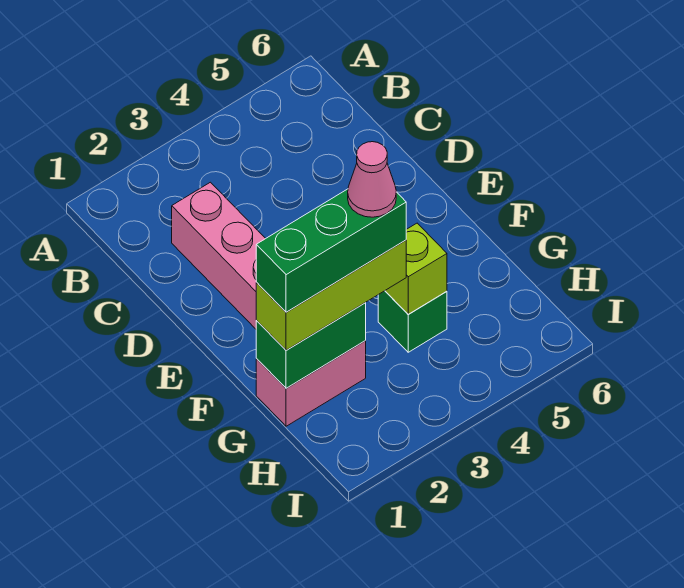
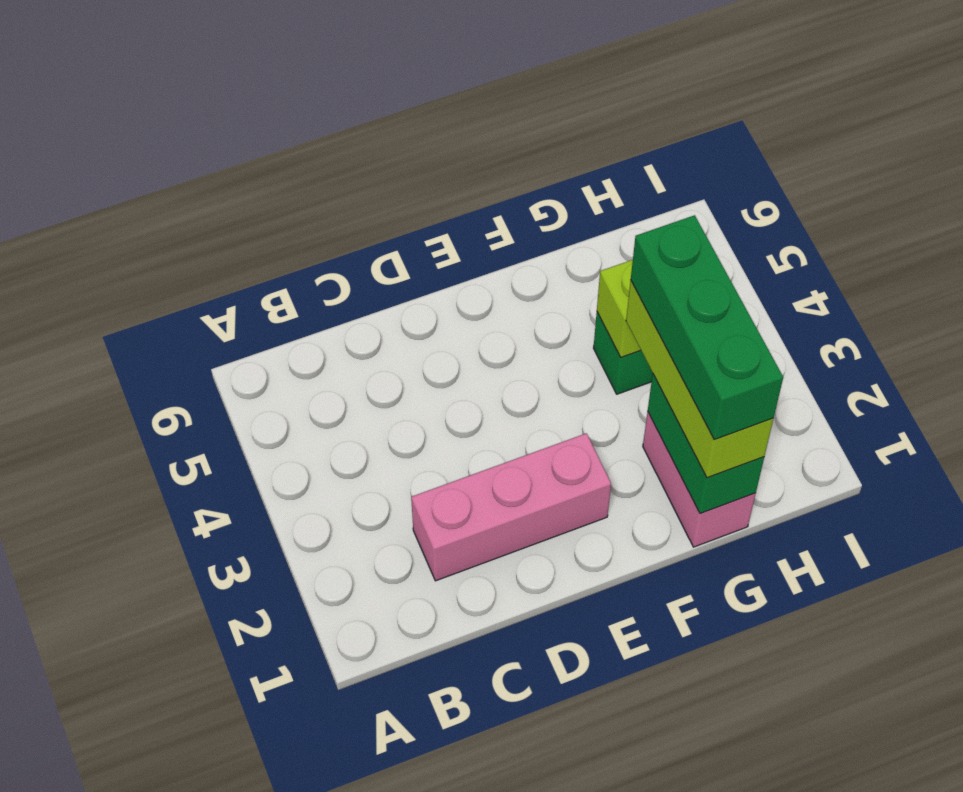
pink cone G3 level 5 -> none

